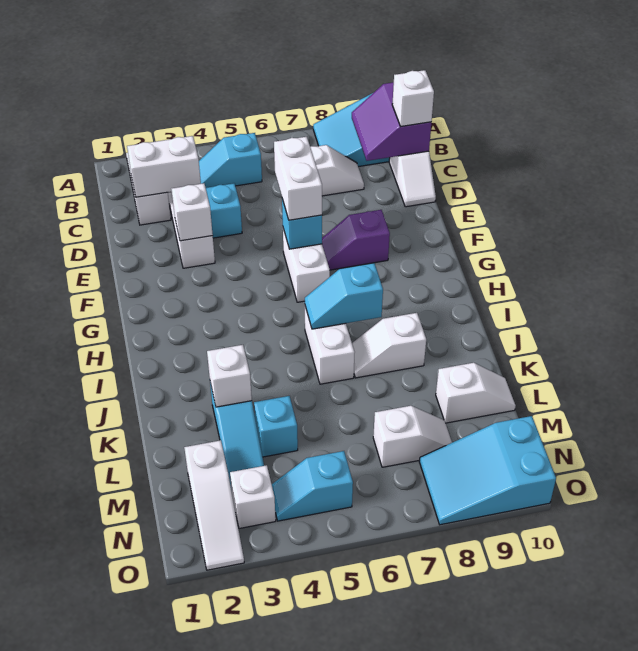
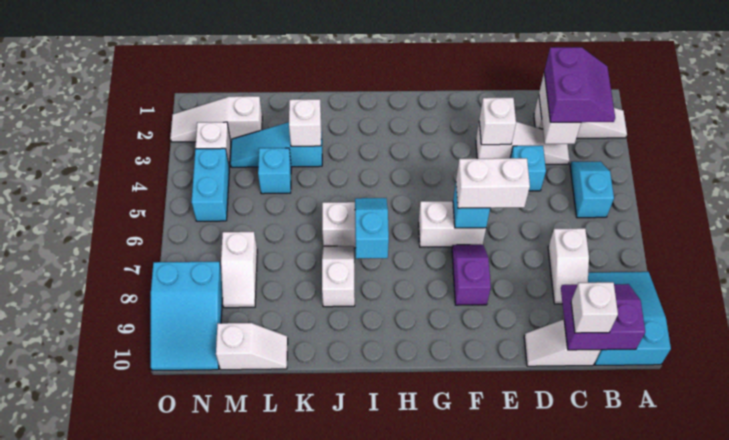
none -> purple slope B2:C3 level 3 top C
white slope L9:L10 level 1 top 9 -> white slope L10:M10 level 1 top M
cyan slope N4:N5 level 1 top 5 -> cyan brick N4:N5 level 1
cyan slope N8:O10 level 1 top 10 -> cyan slope N8:O10 level 1 top 8

